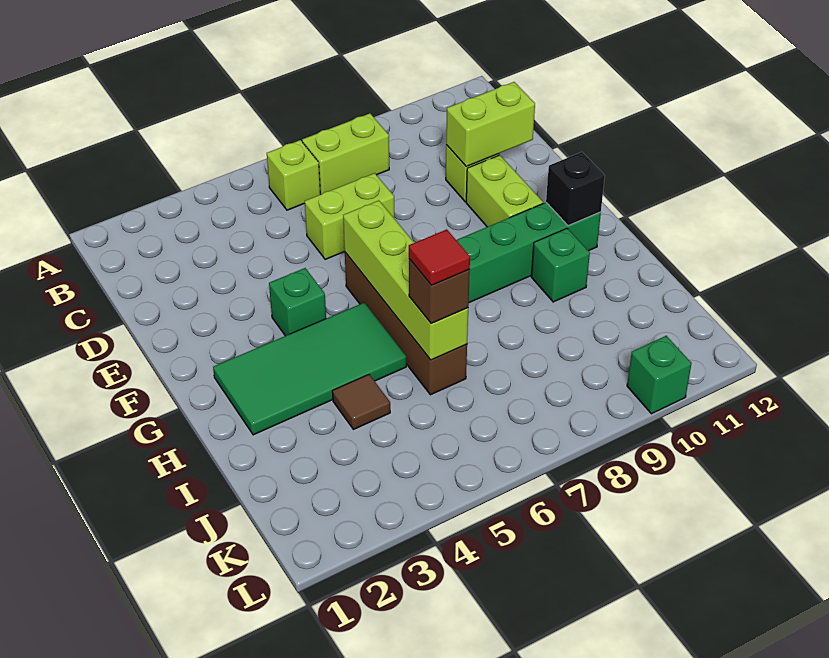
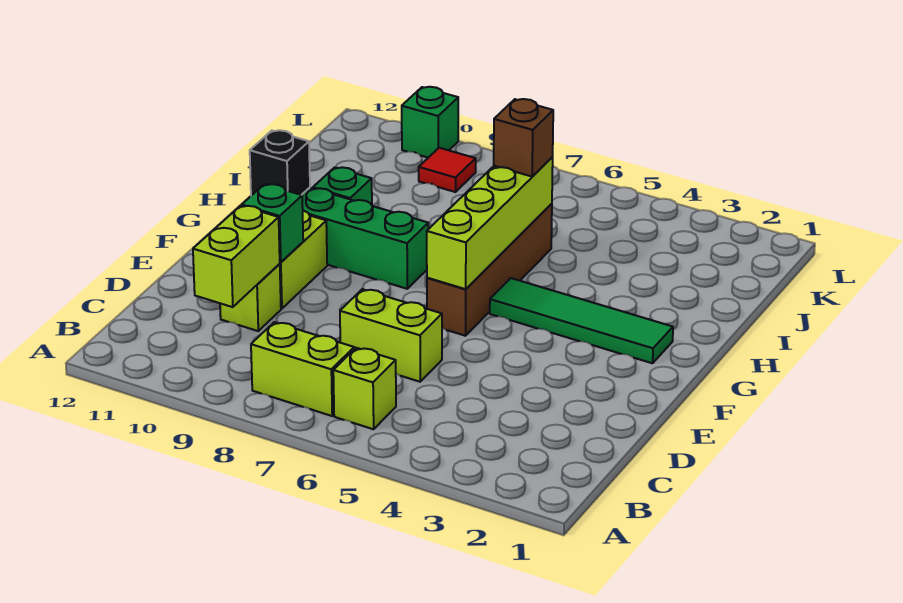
lime brick D10:D11 level 2 -> lime brick C10:D10 level 2
green brick F4 level 1 -> green brick E10 level 2
green tile G2:H5 level 1 -> green tile G2:G5 level 1
brown tile I4 level 1 -> none
red tile I6 level 4 -> red tile K9 level 1

